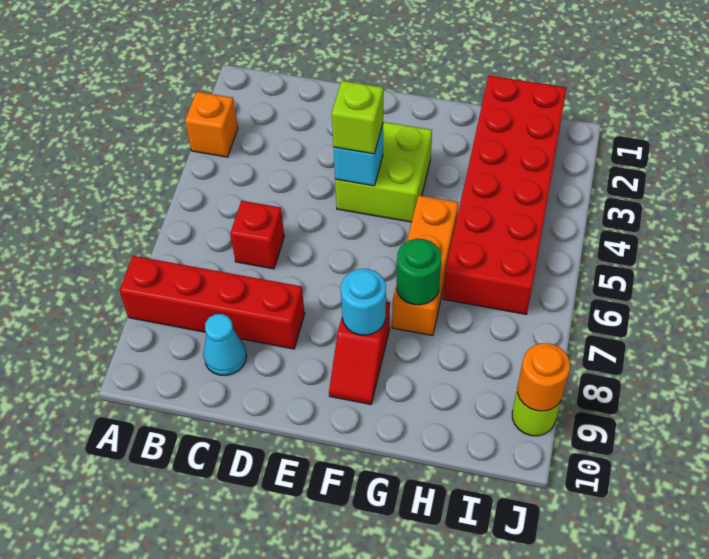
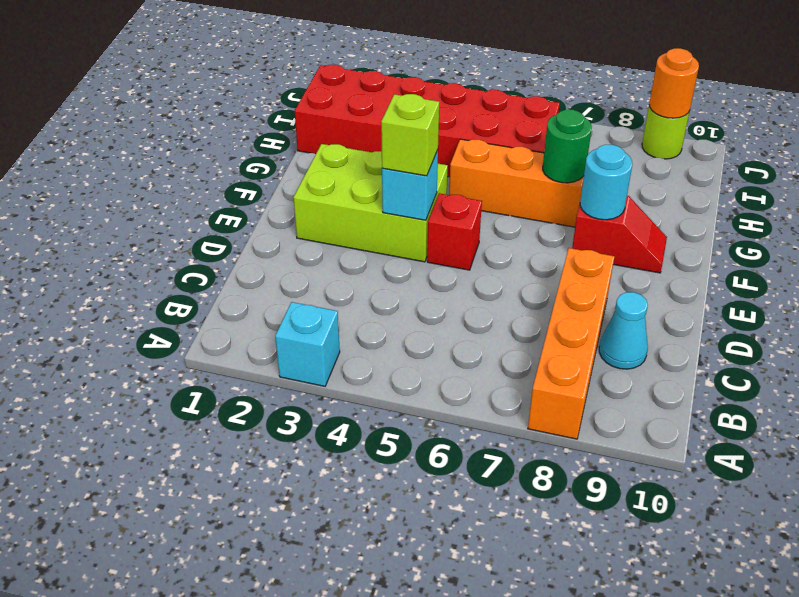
orange brick A3 level 1 -> cyan brick A3 level 1
red brick A8:D8 level 1 -> orange brick A8:D8 level 1
red brick C6 level 1 -> red brick E5 level 1
lime brick E3:F4 level 1 -> lime brick E2:F4 level 1

